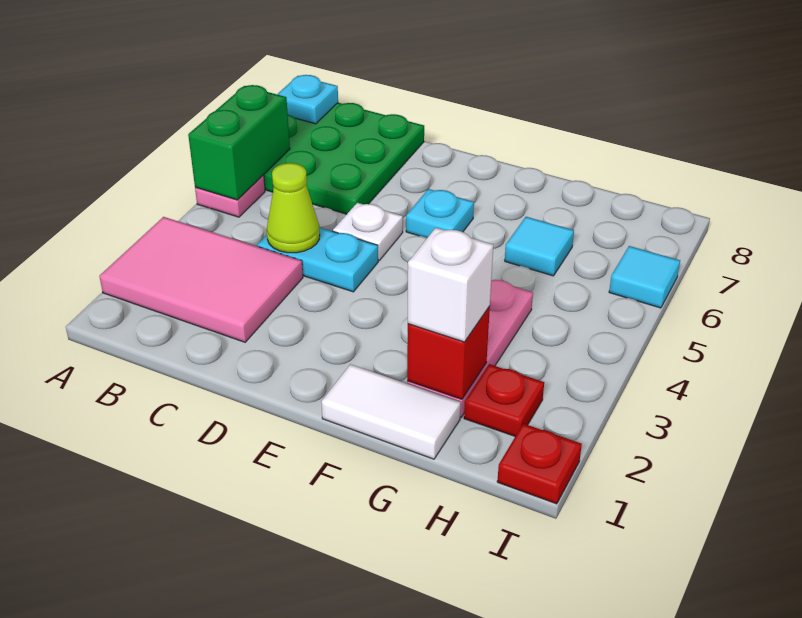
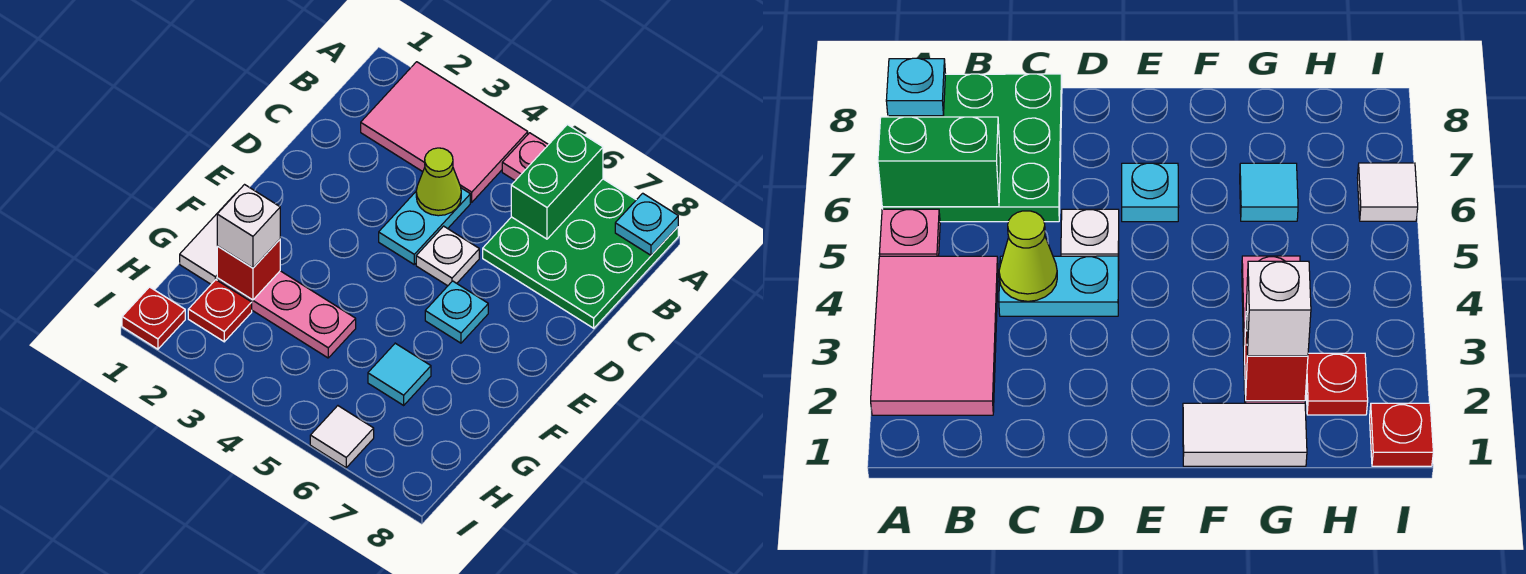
pink tile A2:C3 level 1 -> pink tile A2:B4 level 1
green brick A5:A6 level 2 -> green brick A6:B6 level 2
cyan tile I6 level 1 -> white tile I6 level 1

